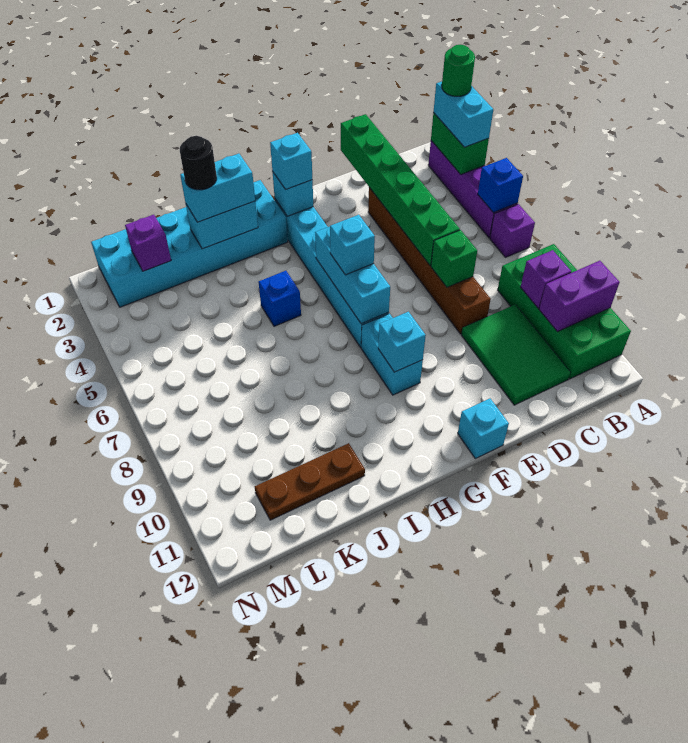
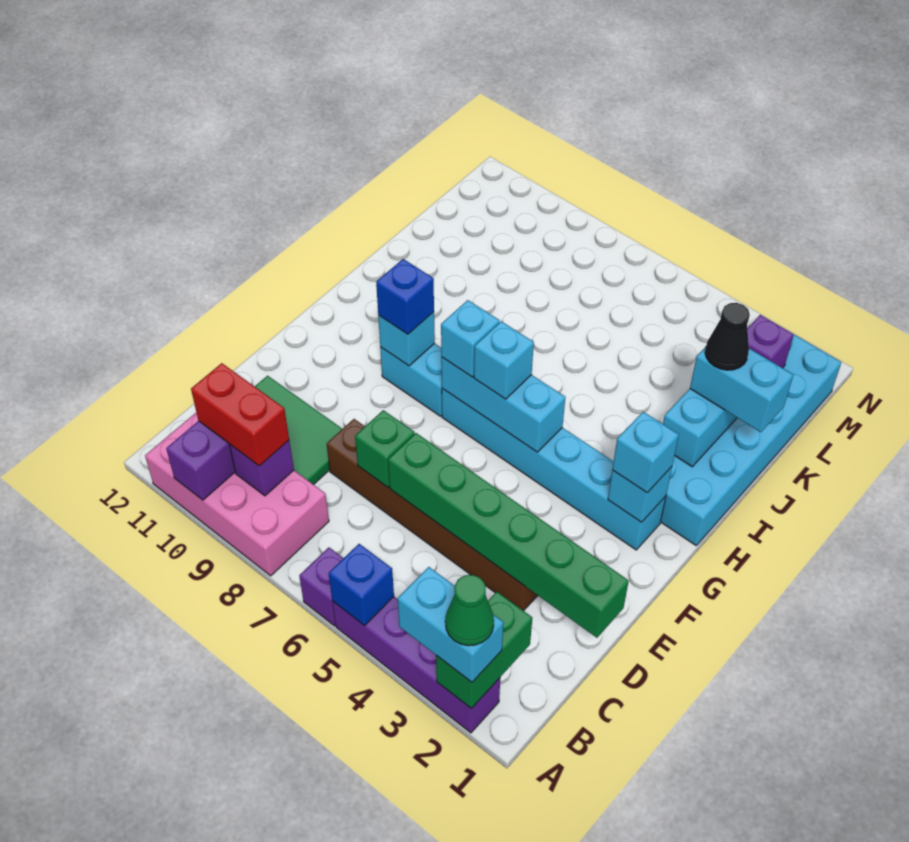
green brick A2:A3 level 2 -> green brick A2:B2 level 2
green round brick A2 level 4 -> green cone A2 level 4
green brick A8:B11 level 1 -> pink brick A8:B11 level 1
none -> red brick B9:B10 level 3
cyan brick F12 level 1 -> cyan brick G7 level 3
cyan brick I2:J2 level 3 -> cyan brick J1:J2 level 3
blue brick I5 level 1 -> blue brick G9 level 3
black round brick J2 level 4 -> black cone J2 level 4
brown plate J11:L11 level 1 -> none

